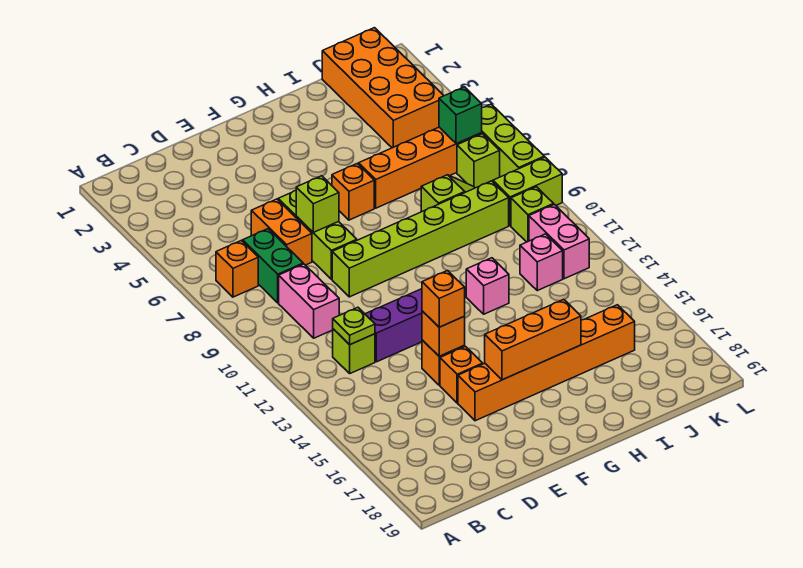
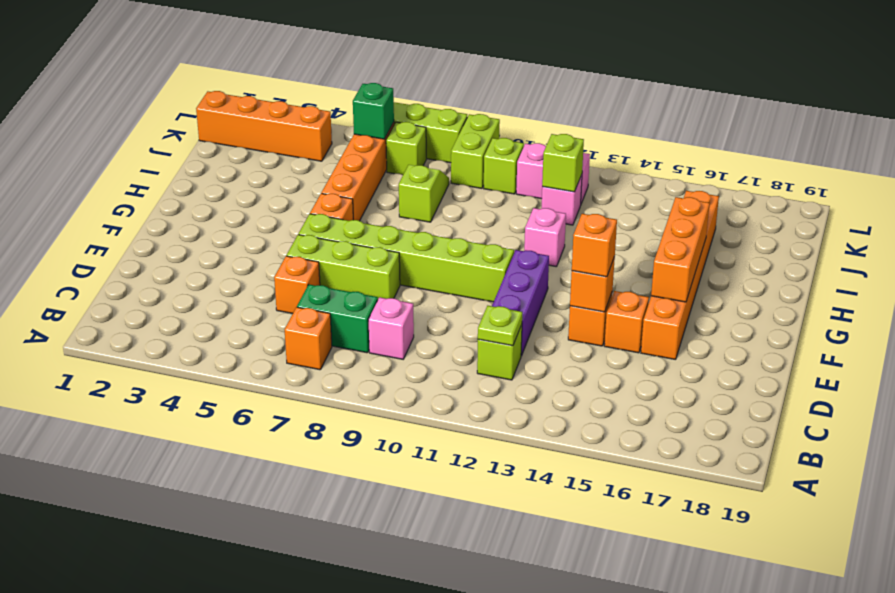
pink brick C9:C10 level 1 -> pink brick C9 level 1
orange brick D6:D7 level 1 -> orange brick D6 level 1
lime brick E7 level 2 -> lime brick J12 level 2
lime brick E9:J9 level 1 -> lime brick F6:F11 level 1
orange brick J1:K4 level 1 -> orange brick K1:K4 level 1

